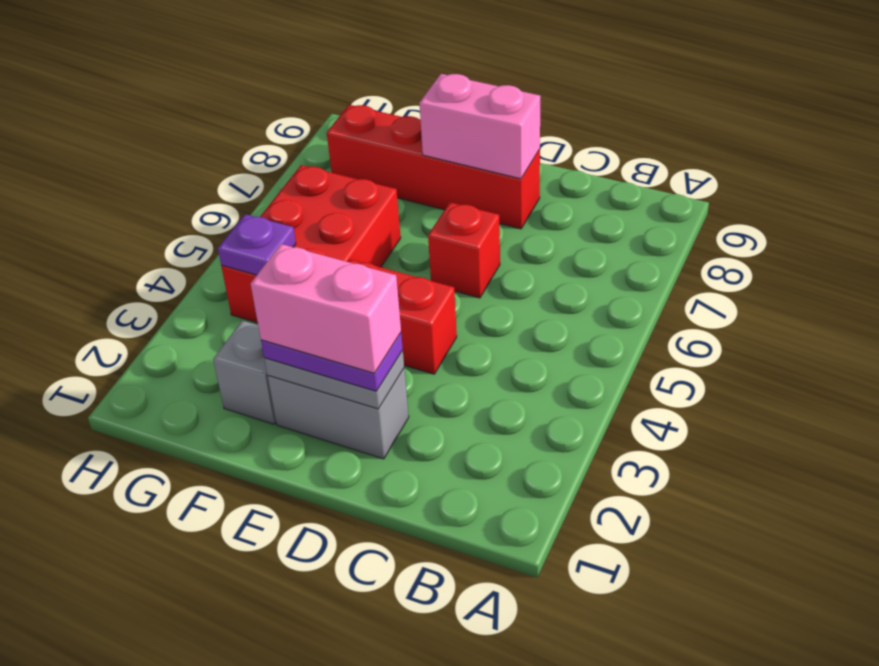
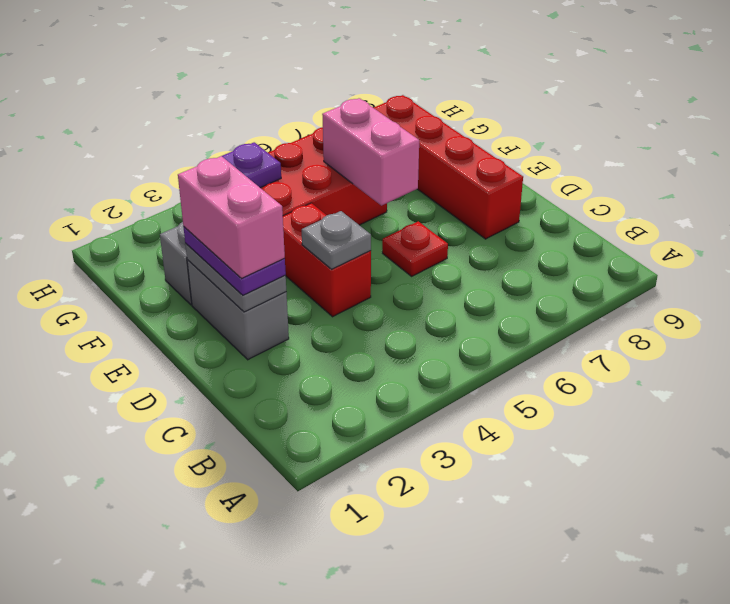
none -> grey plate D4 level 2
red brick D6 level 1 -> red plate D6 level 1
pink brick D8:E8 level 2 -> pink brick E6:F6 level 2

